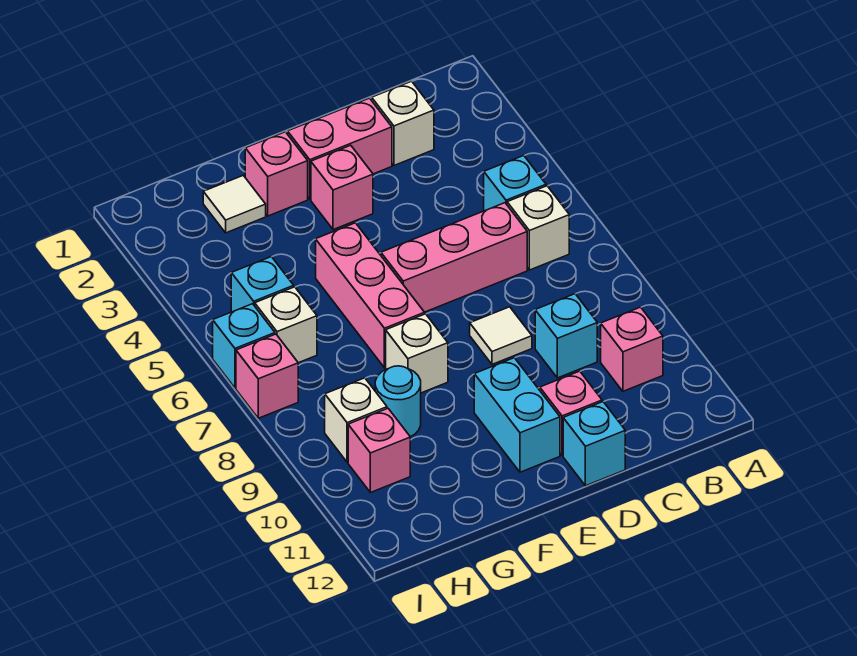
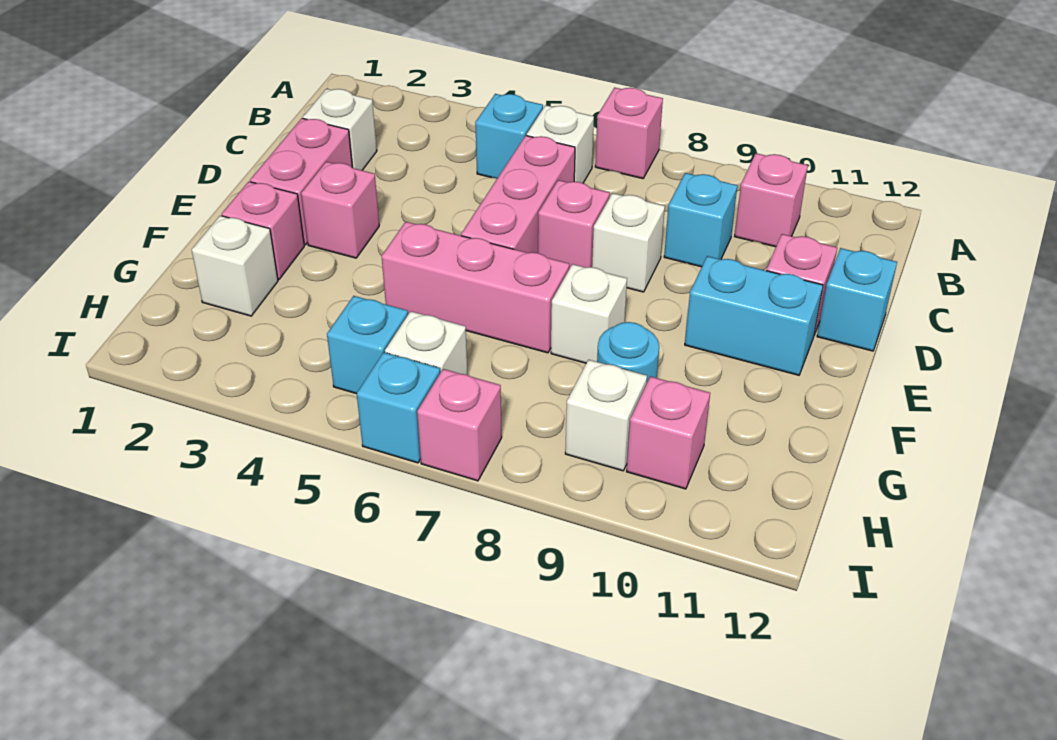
none -> pink brick A7 level 1
none -> pink brick D7 level 1
white tile D8 level 1 -> white brick D8 level 1
white tile G2 level 1 -> white brick G2 level 1

